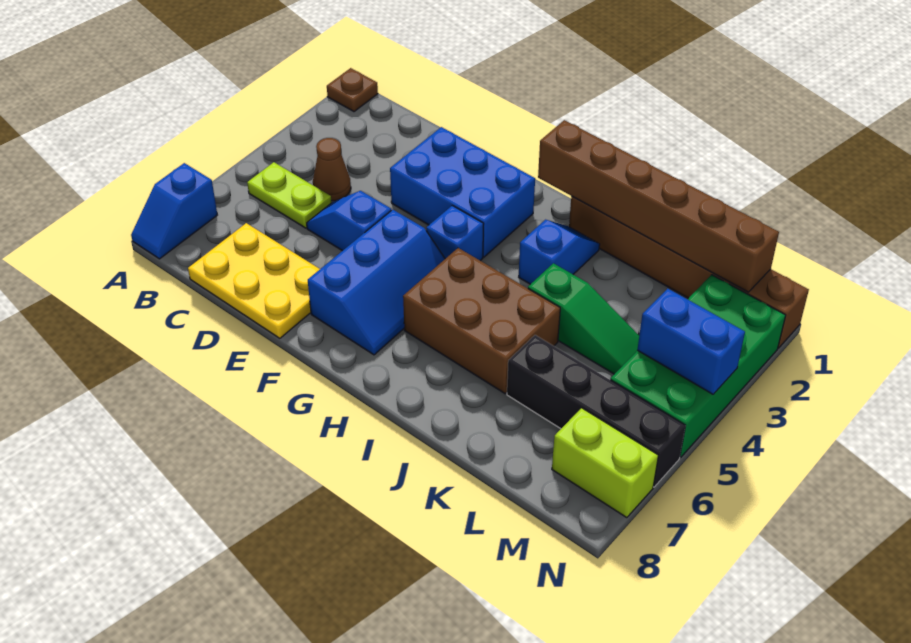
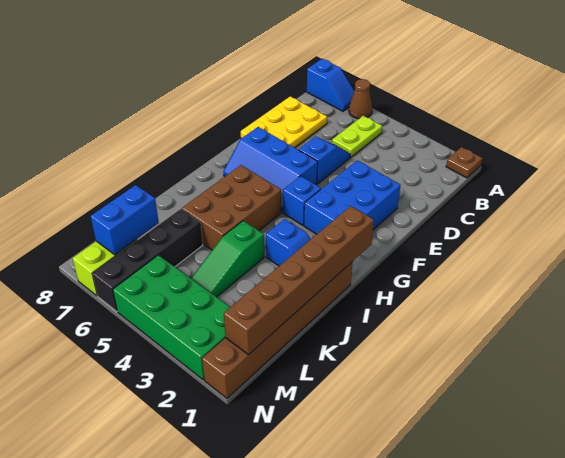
blue slope A7:A8 level 1 top 7 -> blue slope A7:A8 level 1 top 8
brown cone C4 level 1 -> brown cone A6 level 1
blue brick M4:N4 level 2 -> blue brick L7:M7 level 2

